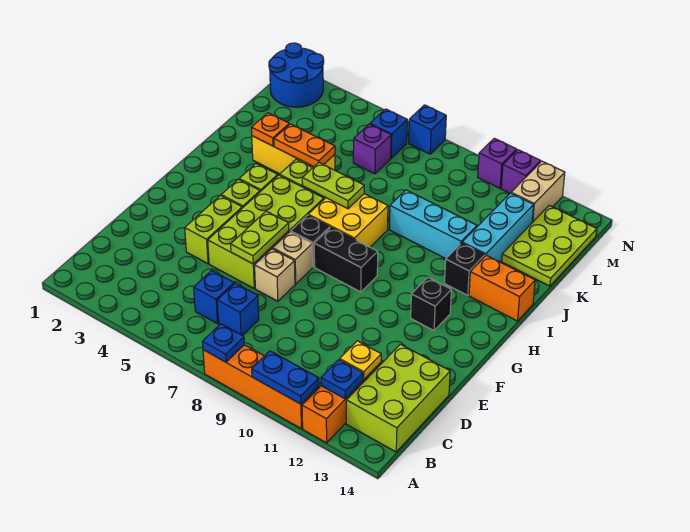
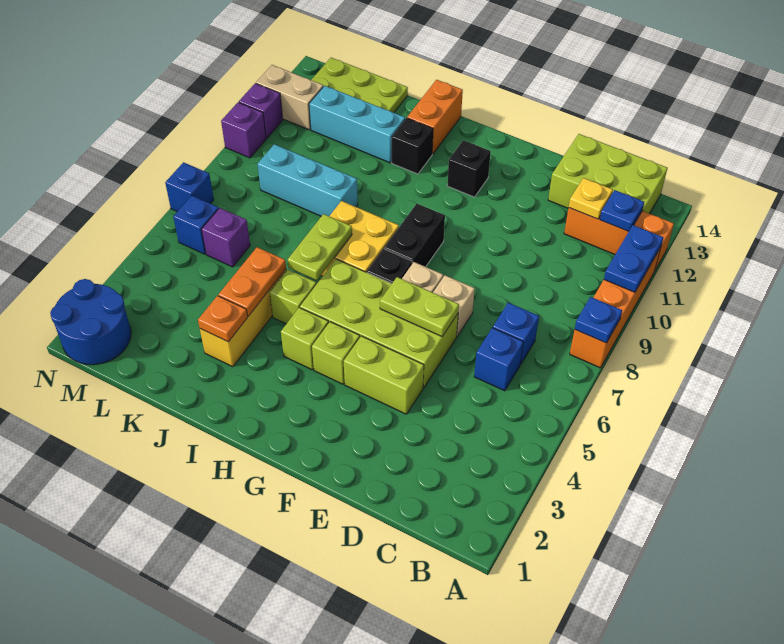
cyan brick J9:J11 level 1 -> cyan brick J9:L9 level 1

